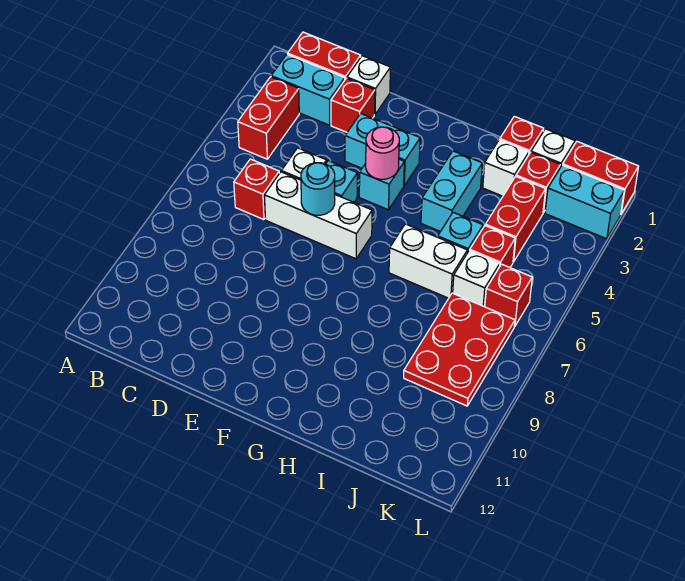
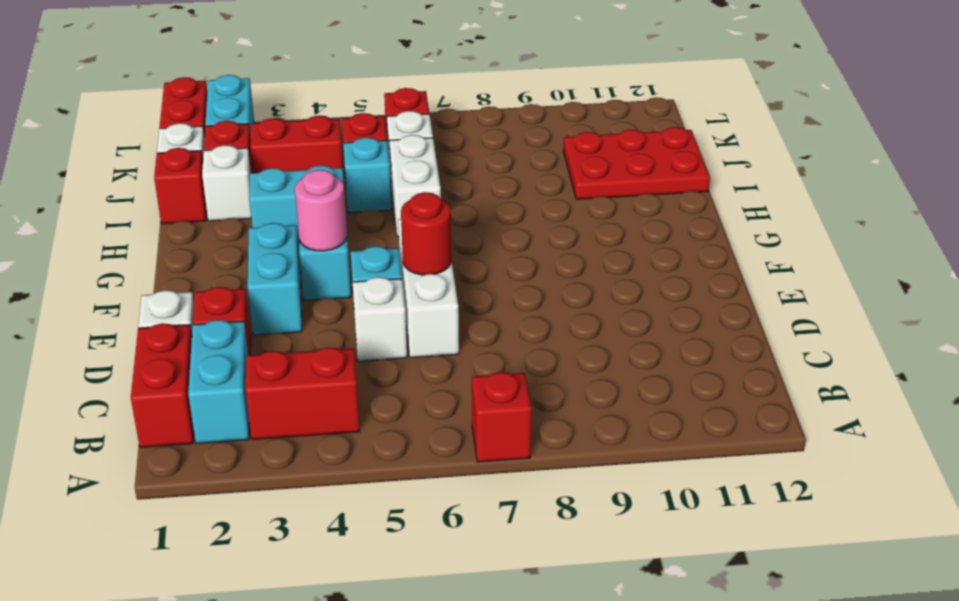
red brick C6 level 1 -> red brick A7 level 1
cyan round brick E6 level 2 -> red round brick E6 level 2
red plate J7:K9 level 1 -> red plate I10:J12 level 1

